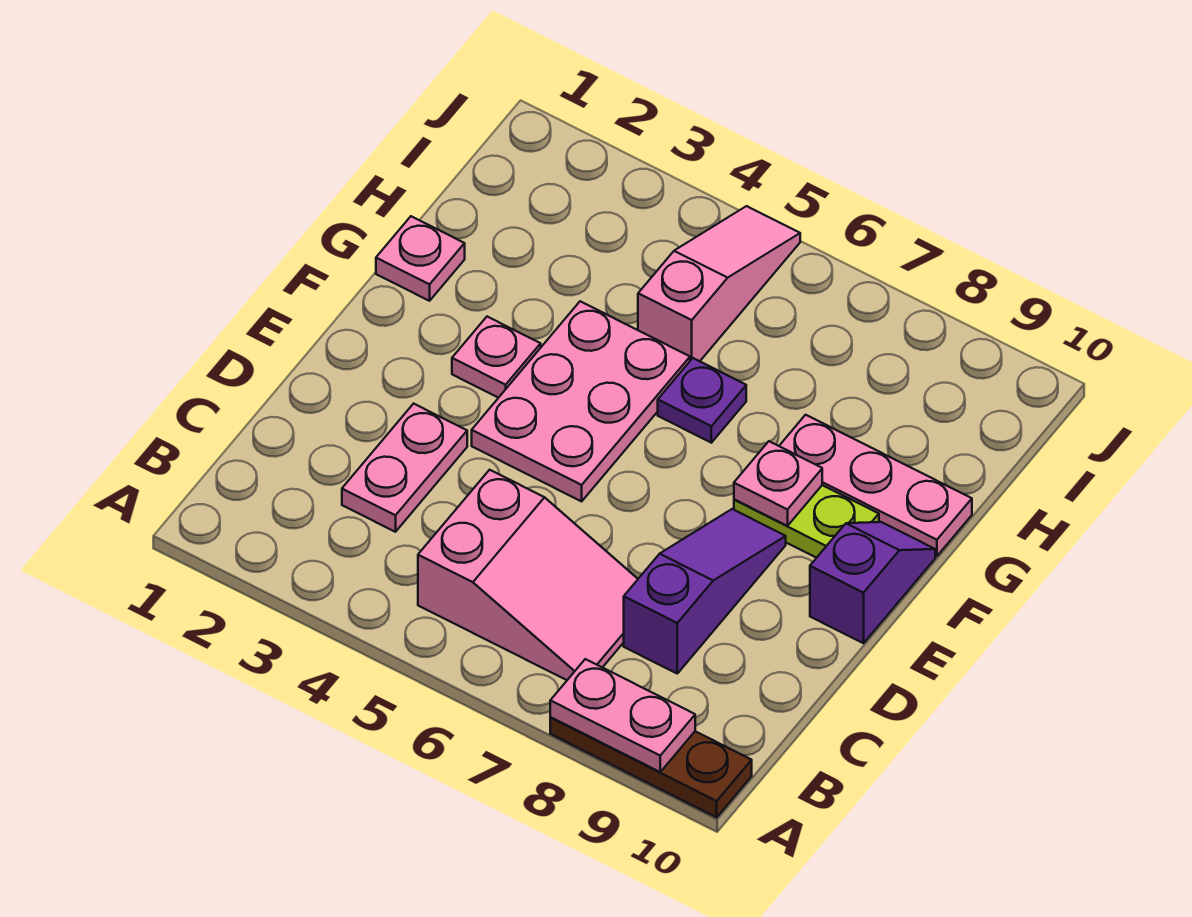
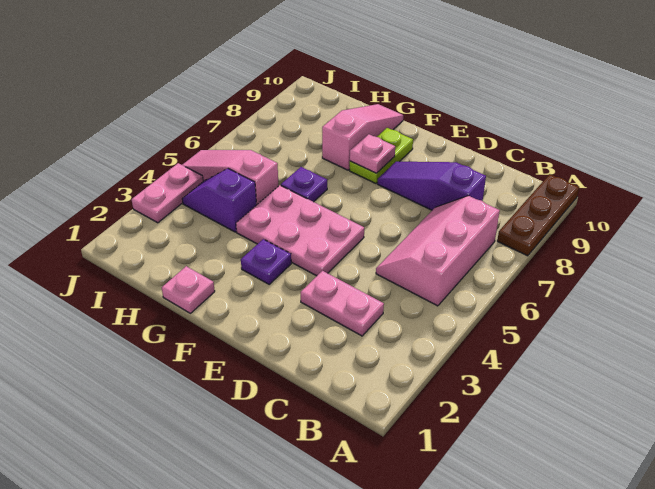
pink plate A8:A9 level 2 -> pink plate J3:J4 level 1
pink slope B5:C7 level 1 top 5 -> pink slope B5:C7 level 1 top B
purple slope E10:F10 level 1 top E -> purple slope H4:I4 level 1 top H
pink plate F3 level 1 -> purple plate F3 level 1
pink plate G8:G10 level 1 -> pink slope G8:G10 level 1 top 8

